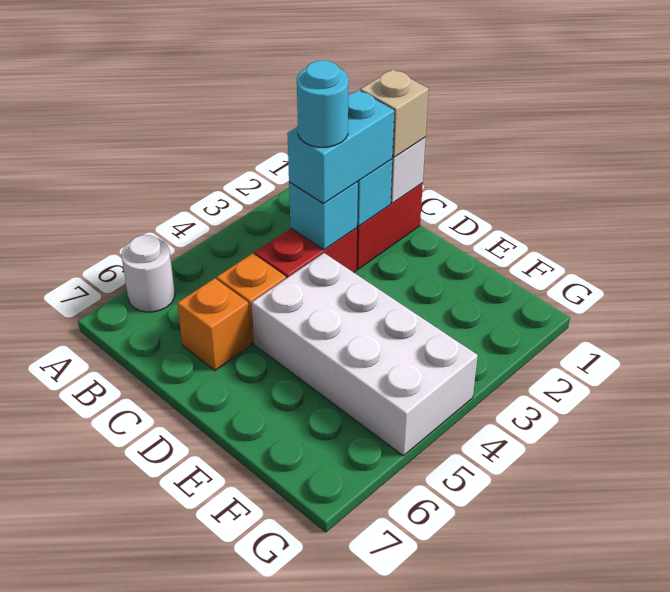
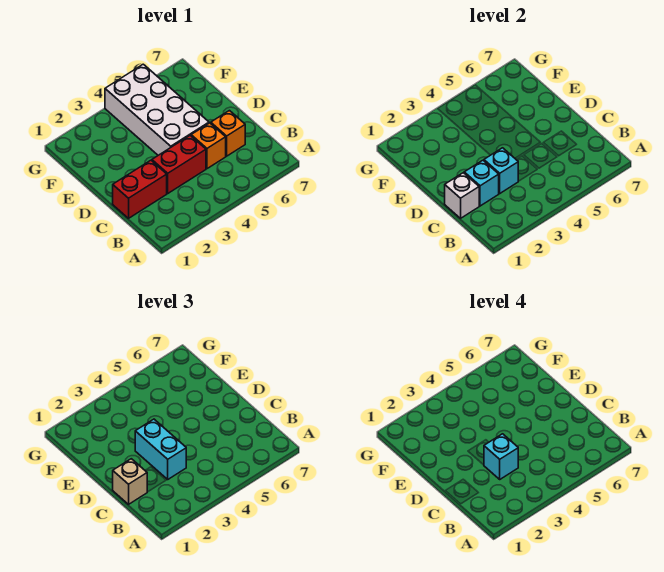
white round brick A6 level 1 -> none
cyan brick C2:C3 level 3 -> cyan brick C3:D3 level 3
cyan round brick C3 level 4 -> cyan brick C3 level 4

